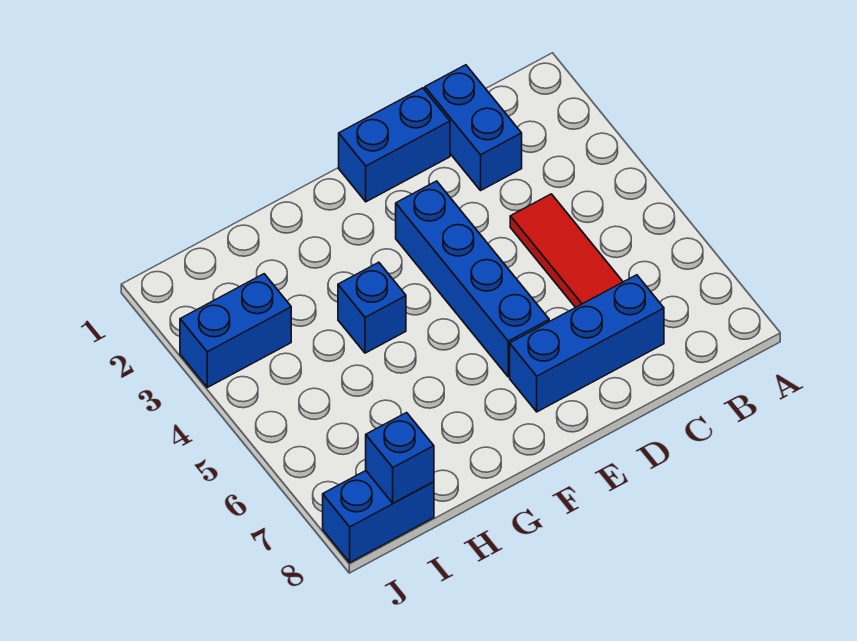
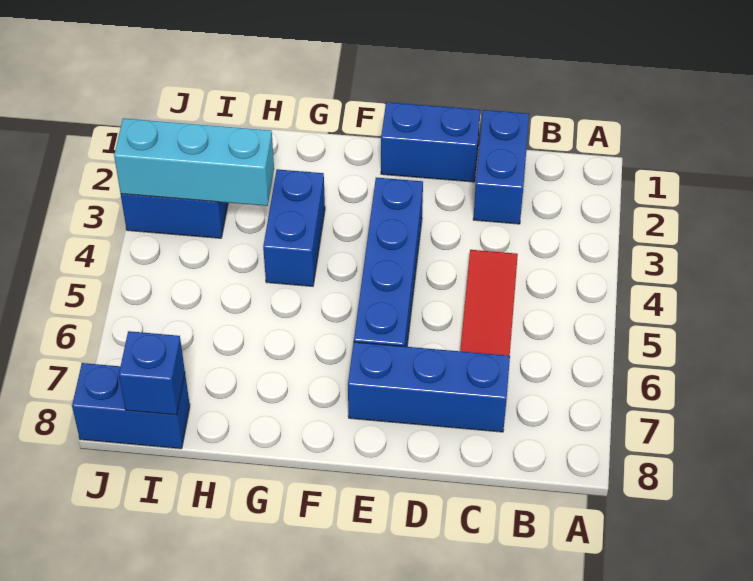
blue brick G4 level 1 -> blue brick G3:G4 level 1
none -> cyan brick H3:J3 level 2

